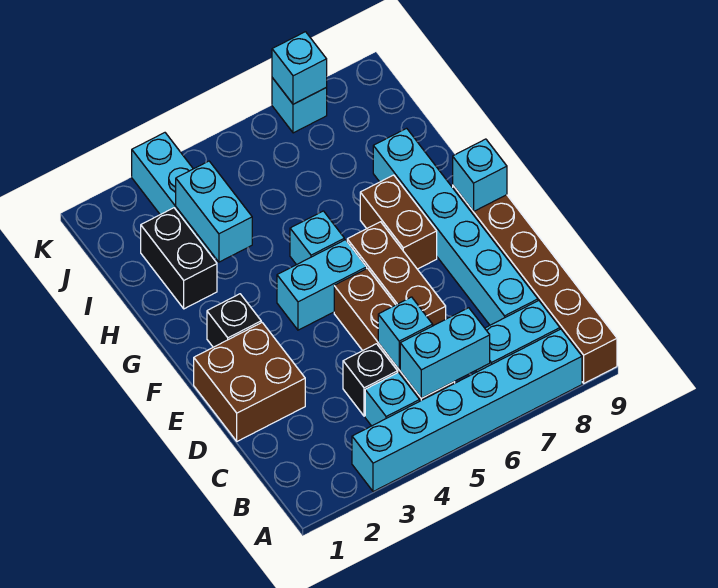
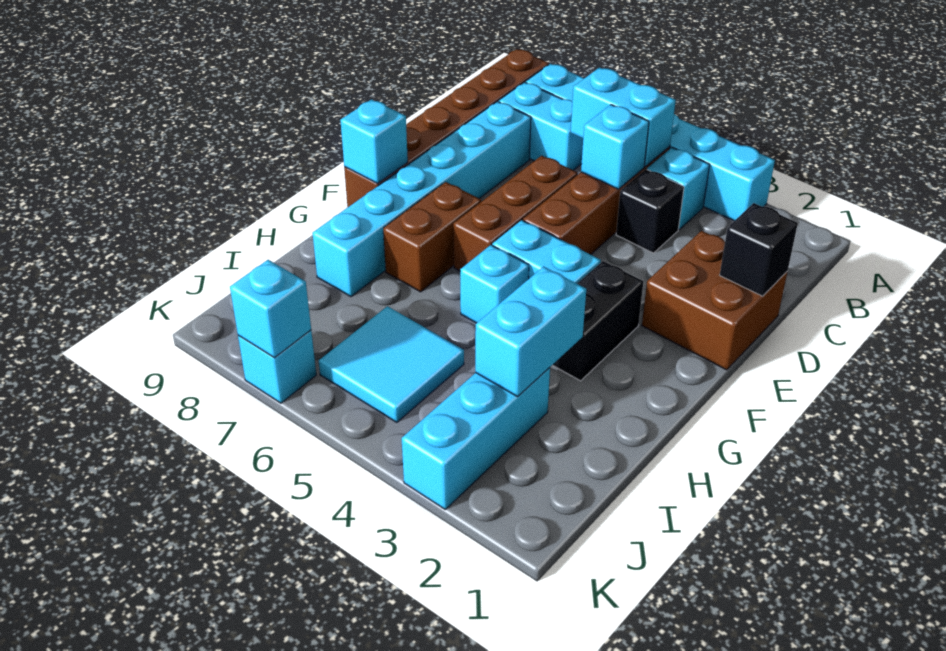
black brick F2 level 1 -> black brick D1 level 2
black brick H2:I2 level 1 -> black brick F3:G3 level 1
none -> cyan tile I5:J6 level 1

